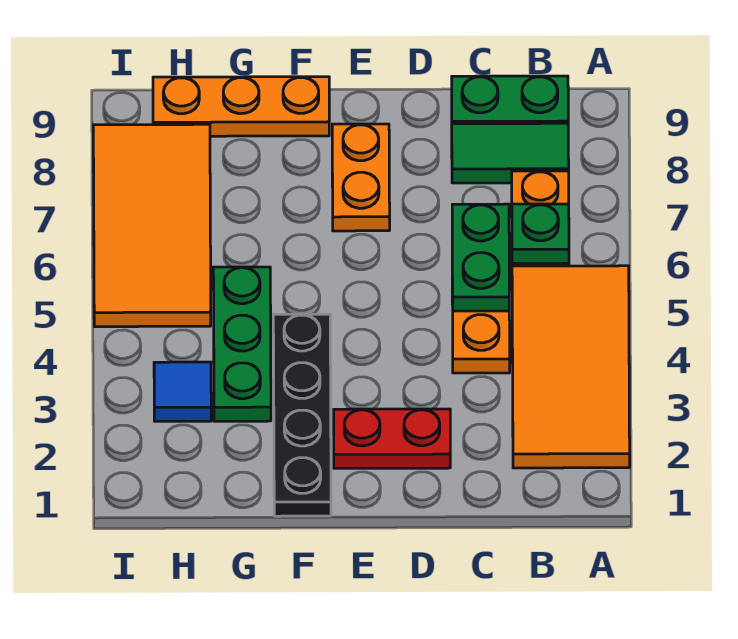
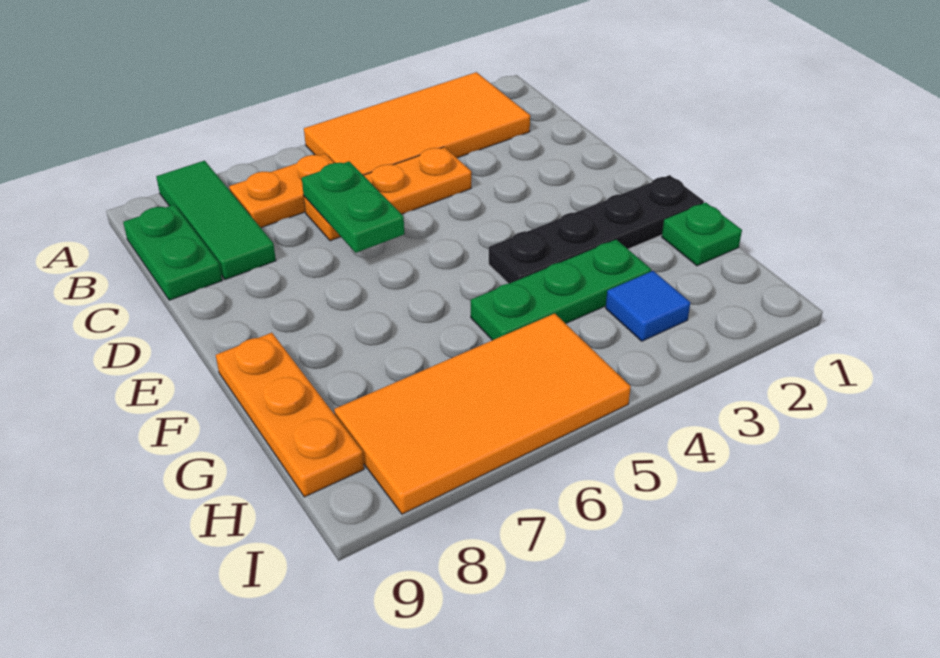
green plate B6 level 2 -> green plate G1 level 1
green tile B8:C8 level 1 -> green tile A8:C8 level 1
green plate C5:C6 level 2 -> green plate C6:D6 level 2
red plate D2:E2 level 1 -> none
orange plate E7:E8 level 1 -> none

